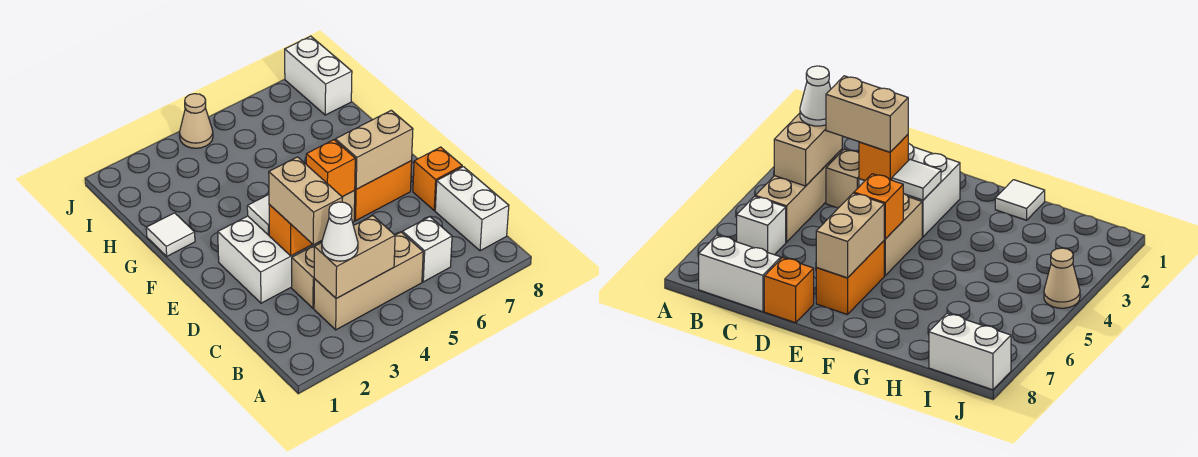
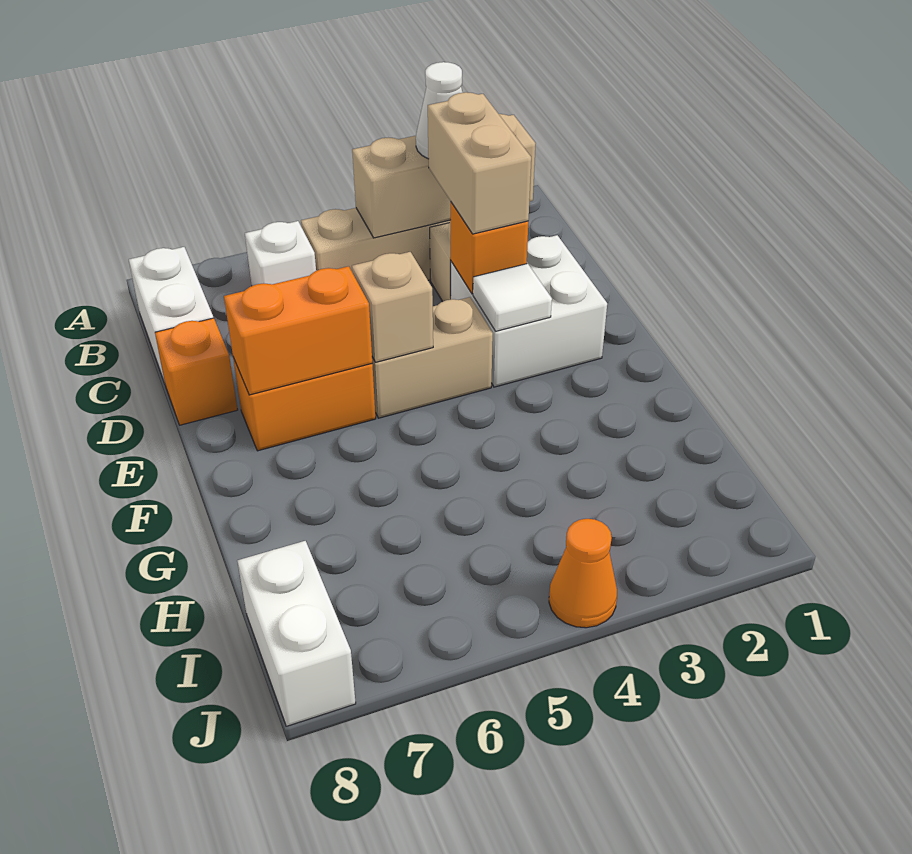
tan brick B3:B4 level 2 -> tan brick B2:B4 level 2
orange brick E5 level 2 -> tan brick E5 level 2
tan brick E6:E7 level 2 -> orange brick E6:E7 level 2
white tile G1 level 1 -> none
tan cone J4 level 1 -> orange cone J4 level 1

